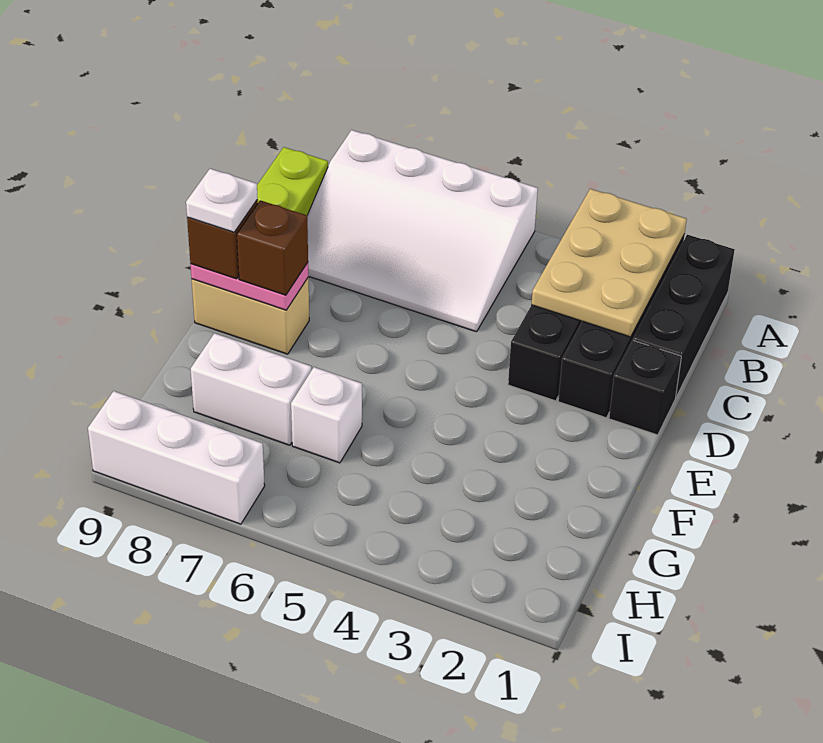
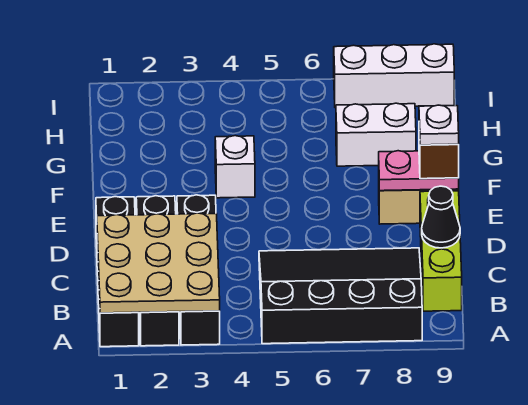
tan plate A2:C3 level 2 -> tan plate A1:C3 level 2
white slope A5:C8 level 1 top A -> black slope A5:C8 level 1 top A
none -> black cone C9 level 2
brown brick E8 level 3 -> none
white brick G6 level 1 -> white brick F4 level 1

